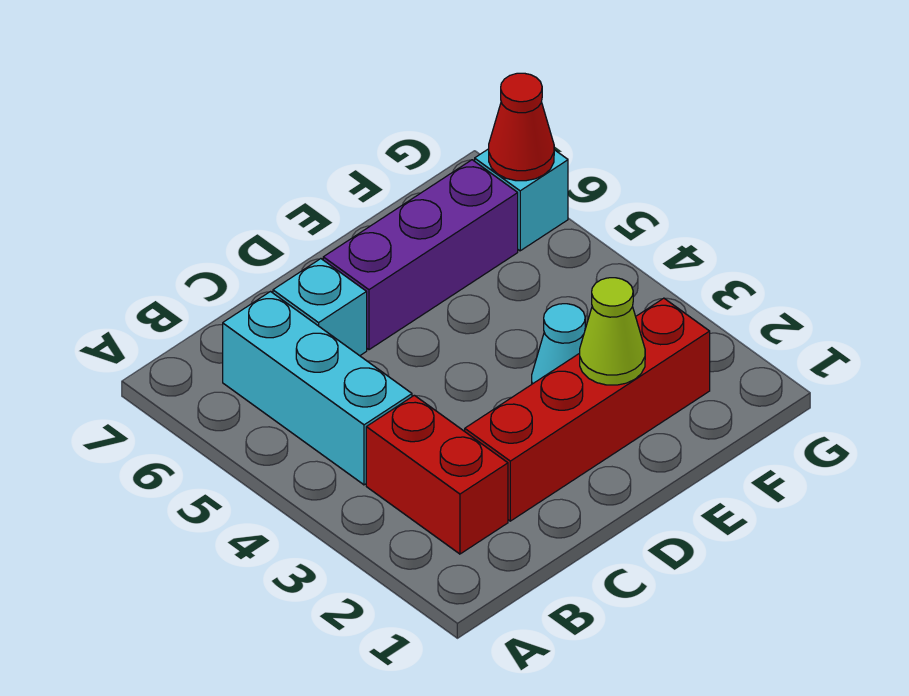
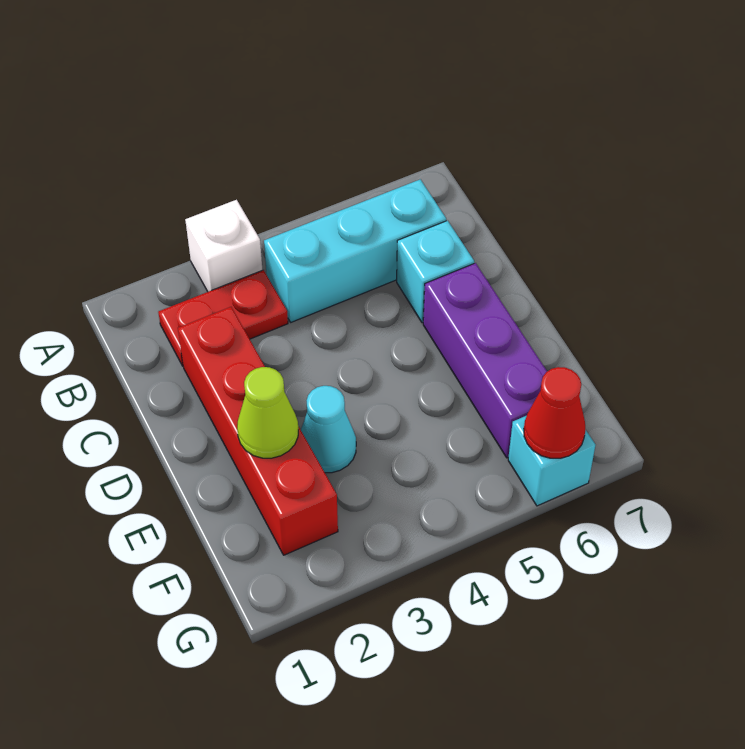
none -> white brick A3 level 1
red brick B2:B3 level 1 -> red plate B2:B3 level 1

